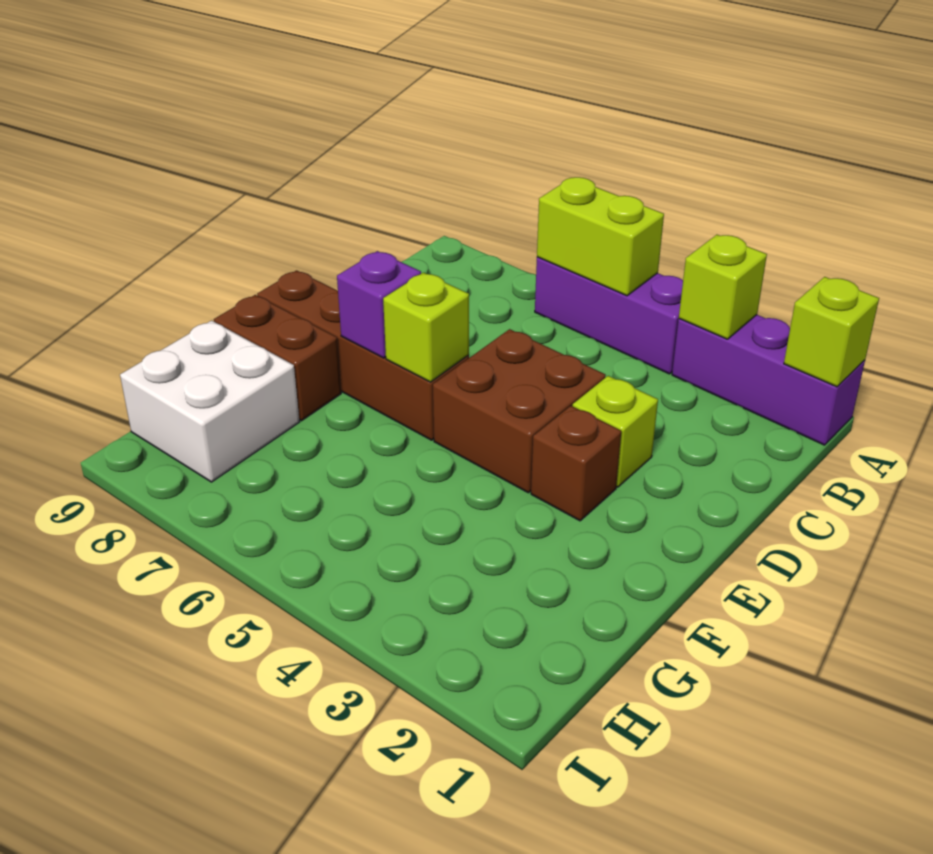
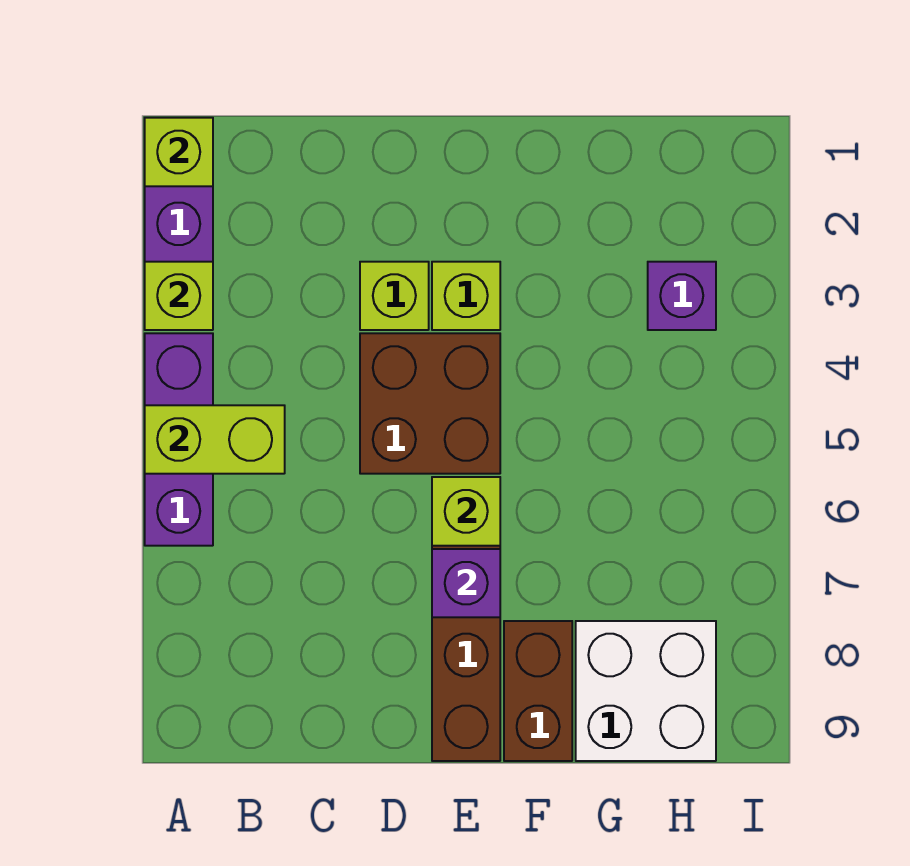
lime brick A5:A6 level 2 -> lime brick A5:B5 level 2
brown brick E3 level 1 -> lime brick E3 level 1
none -> purple brick H3 level 1

